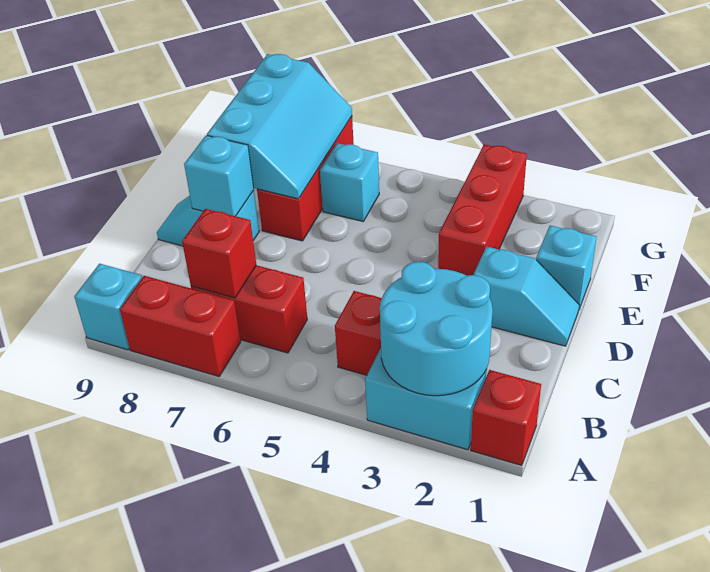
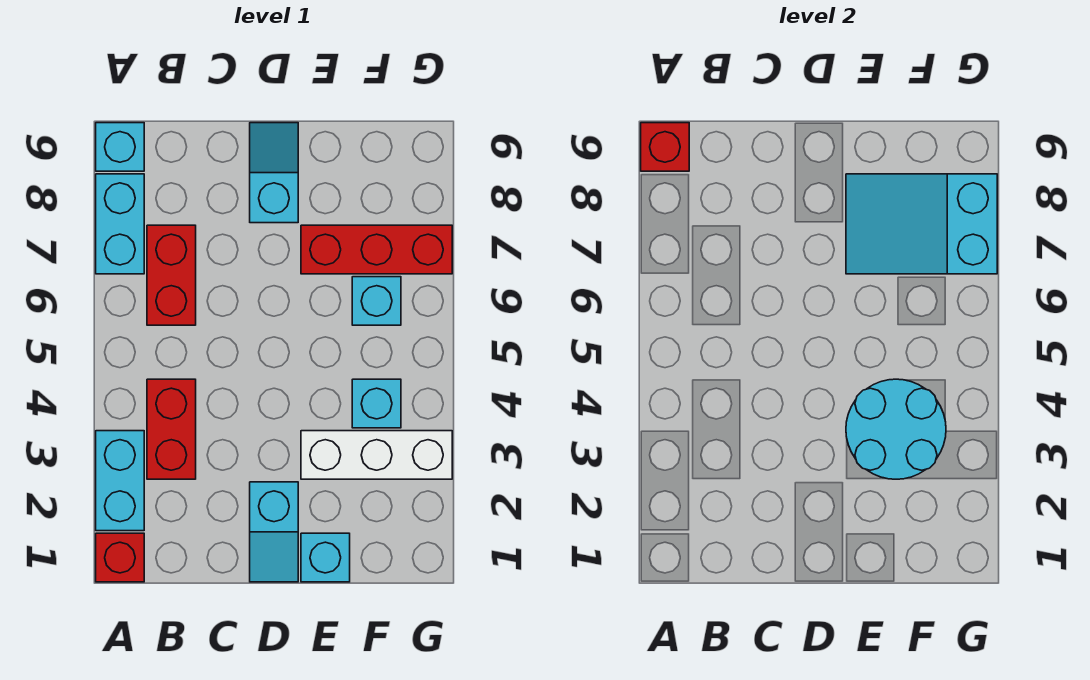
cyan round brick A2:B3 level 2 -> cyan round brick E3:F4 level 2
red brick A7:A8 level 1 -> cyan brick A7:A8 level 1
red brick B7 level 2 -> red brick A9 level 2
cyan brick D8 level 2 -> cyan brick F4 level 1
red brick E3:G3 level 1 -> white brick E3:G3 level 1
cyan slope E7:G8 level 2 top 8 -> cyan slope E7:G8 level 2 top G

